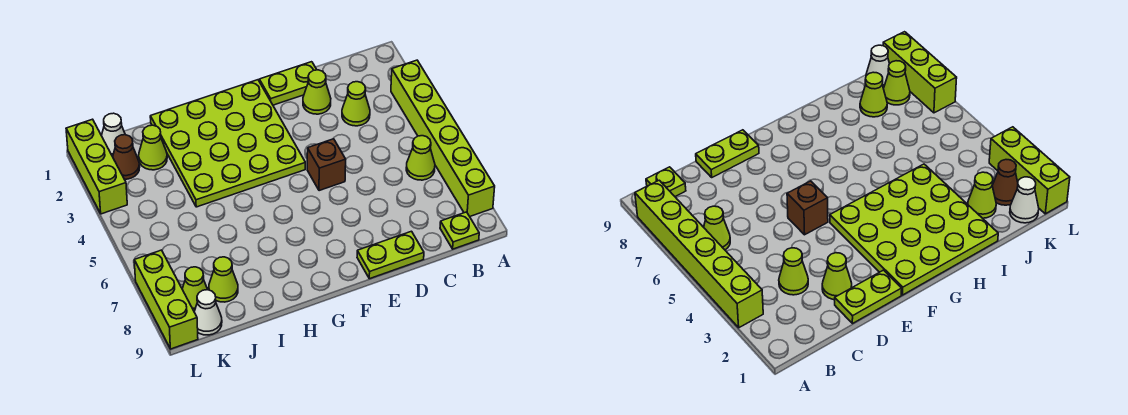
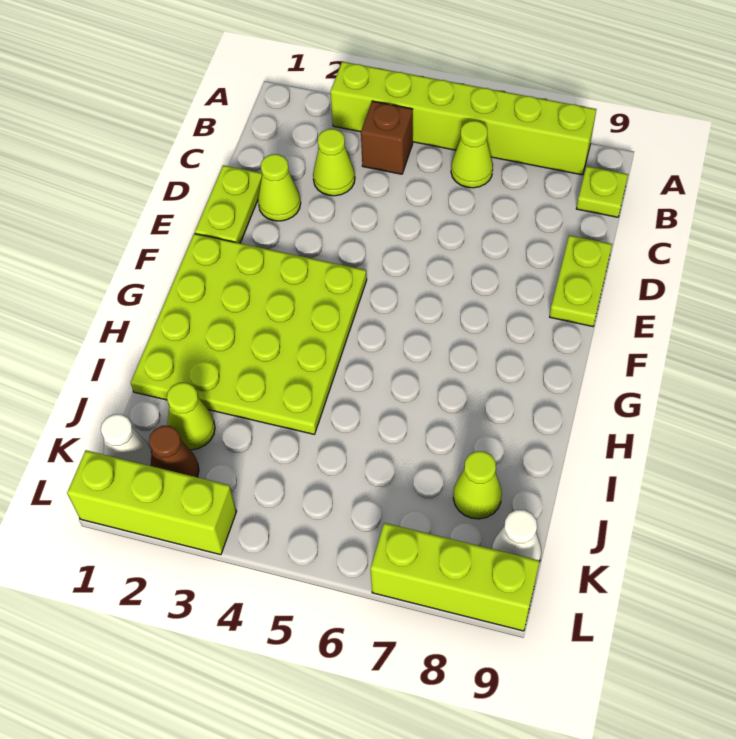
brown brick E5 level 1 -> brown brick B4 level 1
lime cone K8 level 1 -> none

